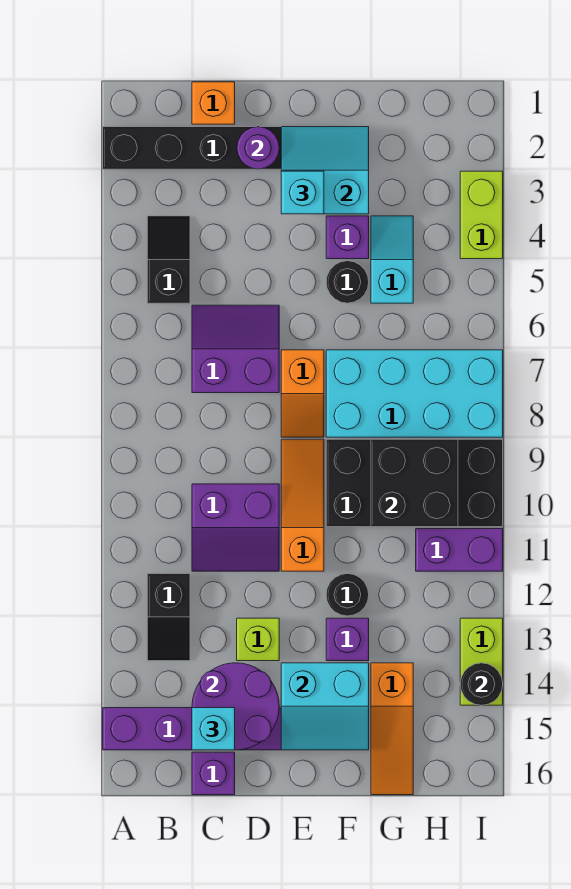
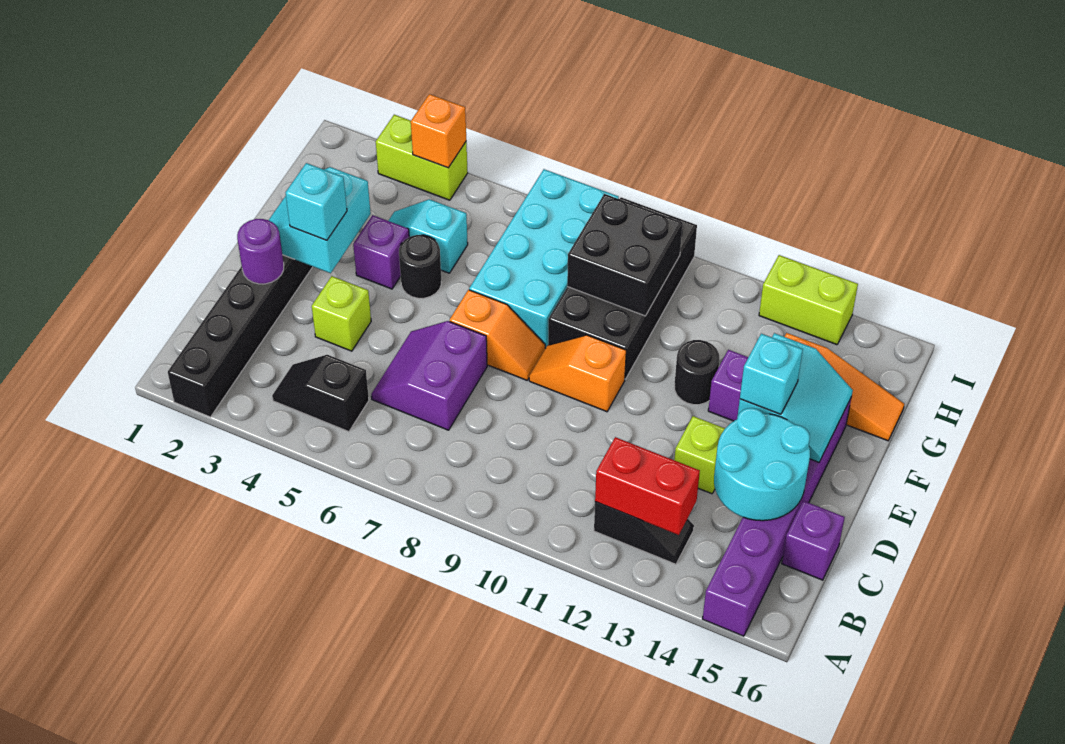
none -> red brick B12:B13 level 2
orange brick C1 level 1 -> orange brick I4 level 2
purple slope C10:D11 level 1 top 10 -> none
purple round brick C14:D15 level 2 -> cyan round brick C14:D15 level 2
cyan brick C15 level 3 -> cyan brick E14 level 3
none -> lime brick D4 level 1
orange slope E9:E11 level 1 top 11 -> orange slope E9:E10 level 1 top 10
purple brick H11:I11 level 1 -> none
black round brick I14 level 2 -> none

